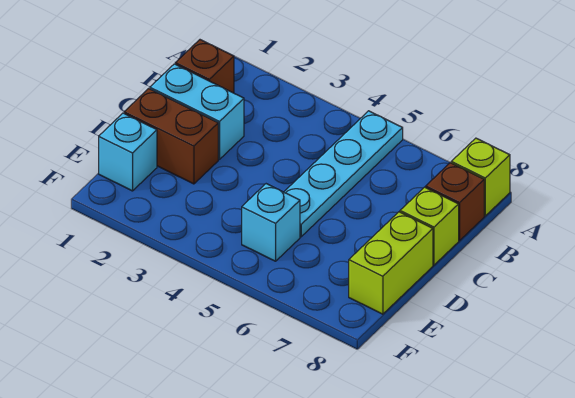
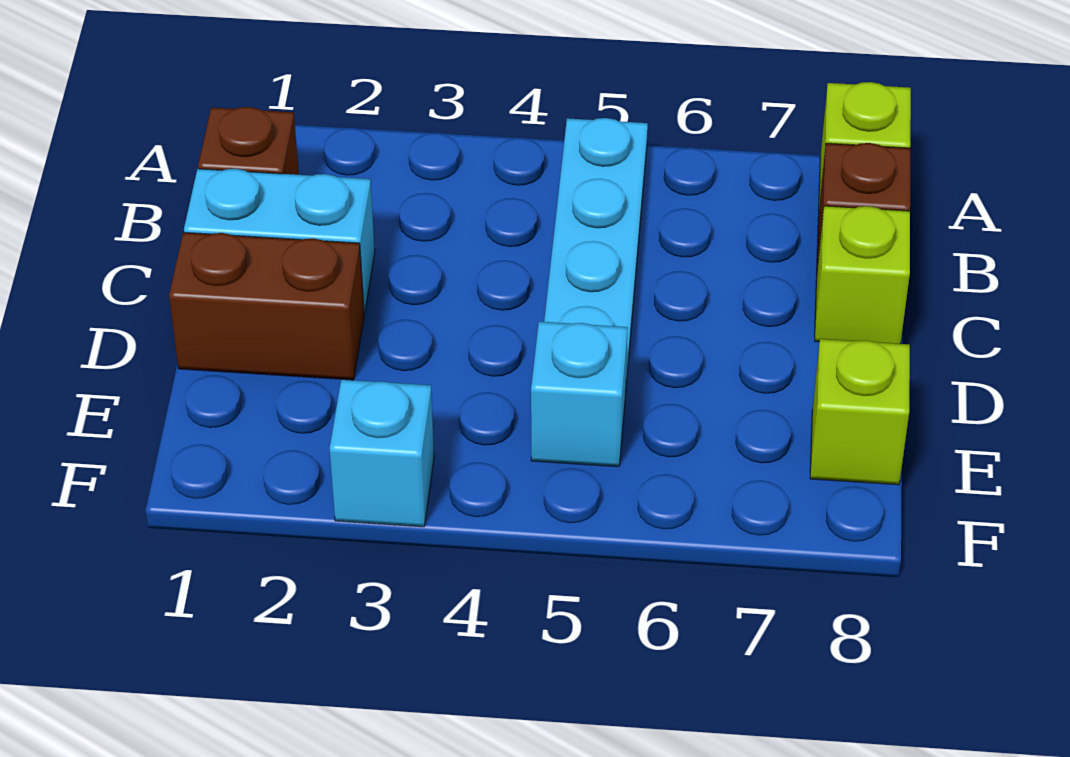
lime brick D8:E8 level 1 -> lime brick E8 level 1
cyan brick E1 level 1 -> cyan brick F3 level 1

